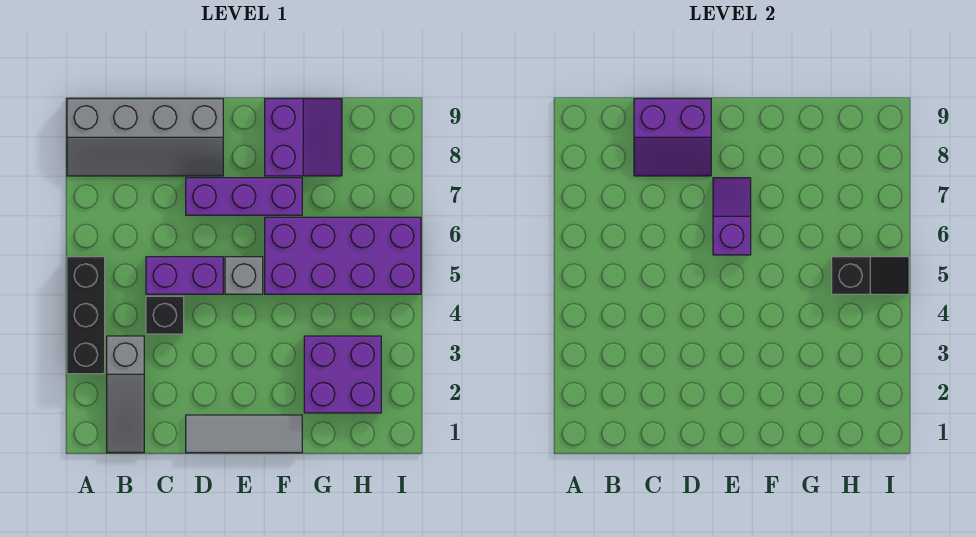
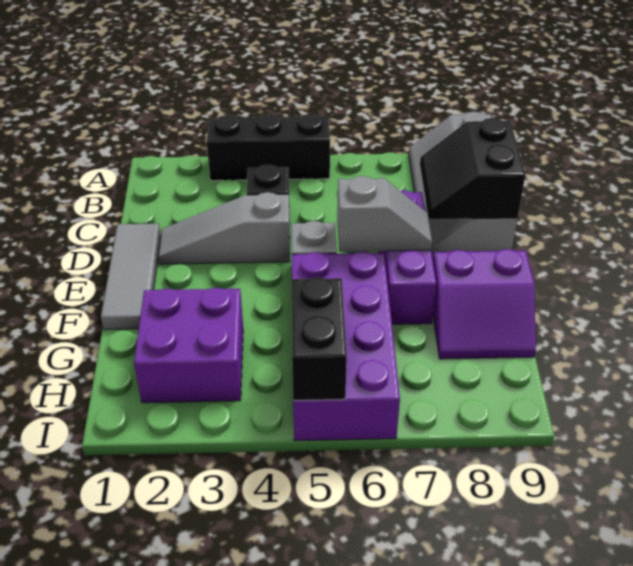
grey slope B1:B3 level 1 top 3 -> grey slope D2:D4 level 1 top 4
purple brick C5:D5 level 1 -> none
purple slope C8:D9 level 2 top 9 -> black slope C8:D9 level 2 top 9
purple slope E6:E7 level 2 top 6 -> grey slope E6:E7 level 2 top 6
black slope H5:I5 level 2 top H -> black brick H5:I5 level 2

